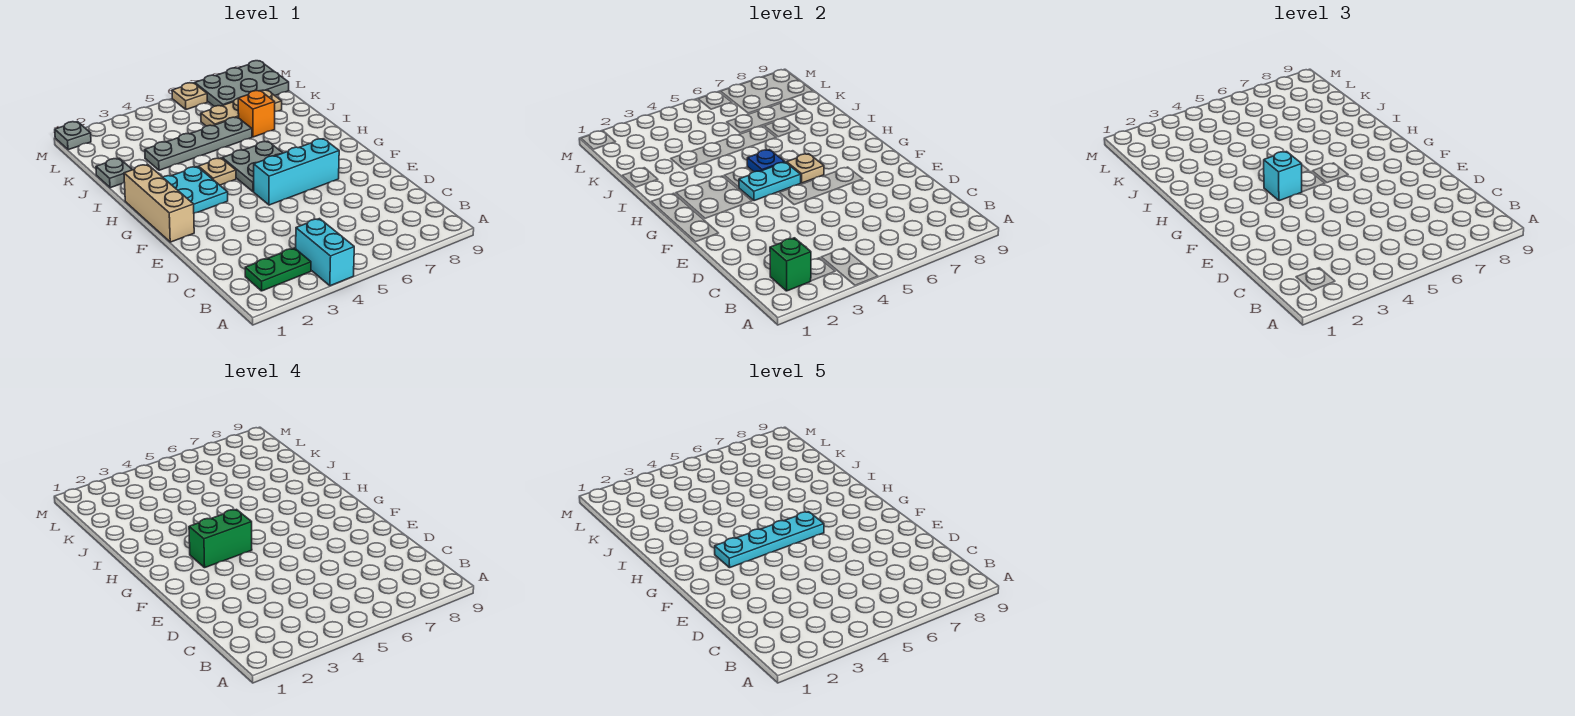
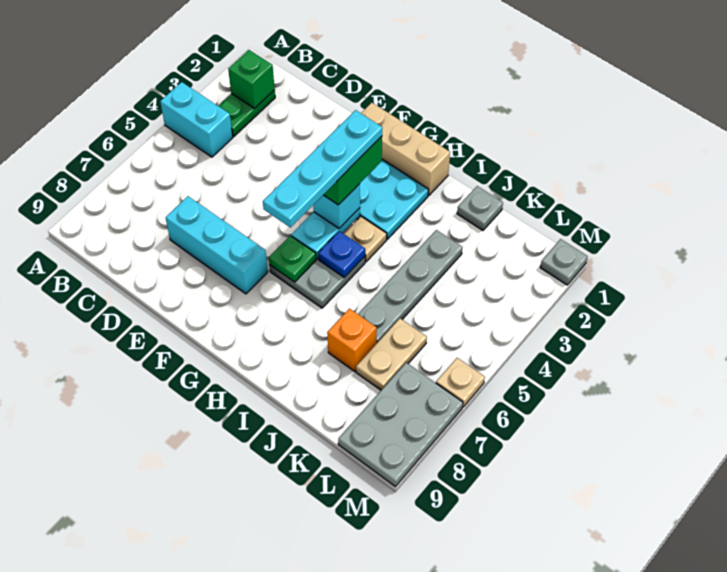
cyan brick F5:F7 level 1 -> cyan brick D7:F7 level 1
tan plate G6 level 2 -> green plate G6 level 2
tan plate K6:K8 level 1 -> tan plate K6:K7 level 1

